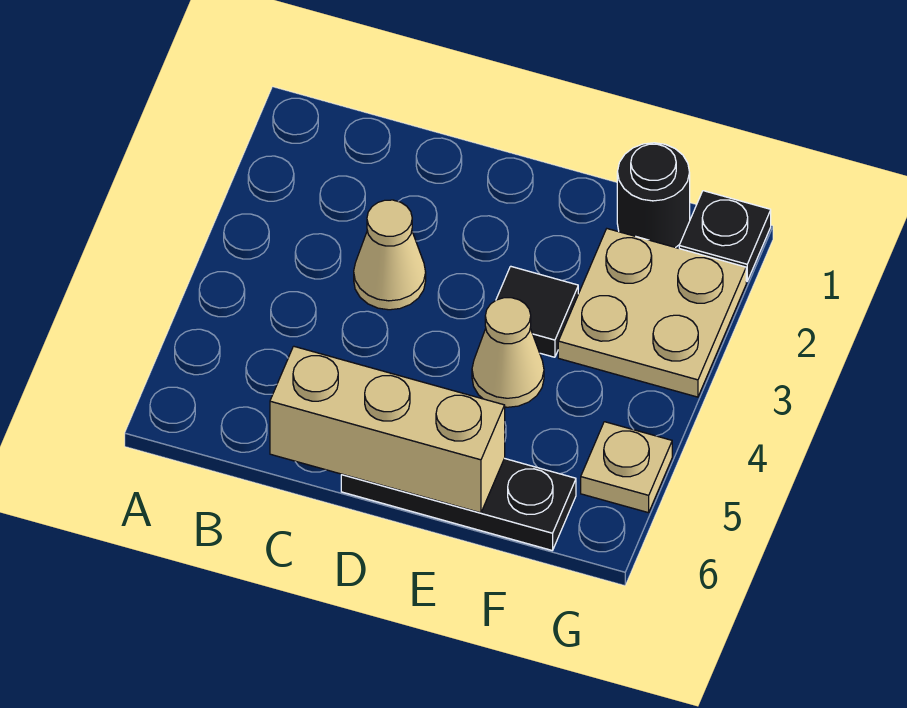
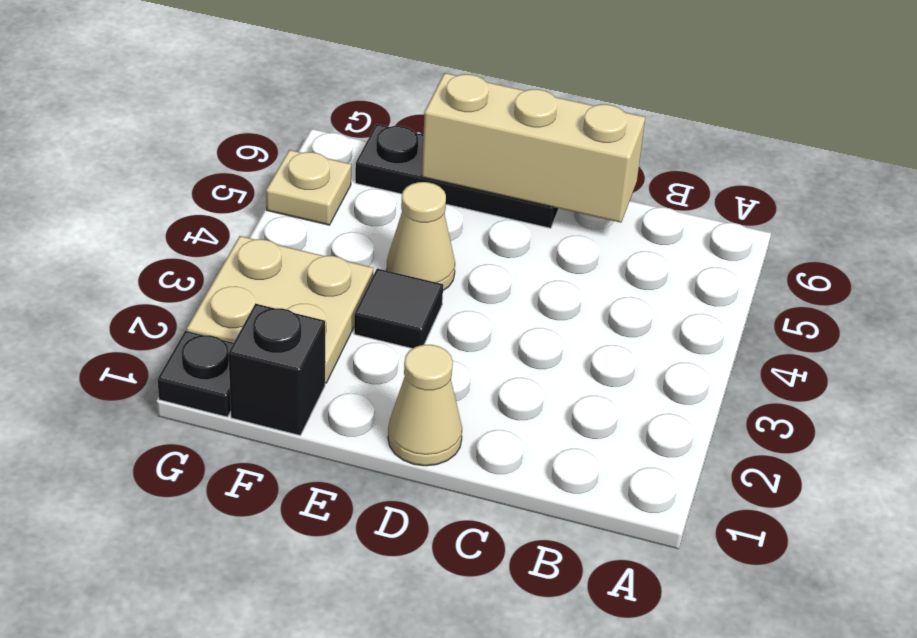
tan cone C3 level 1 -> tan cone D1 level 1
black round brick F1 level 1 -> black brick F1 level 1

